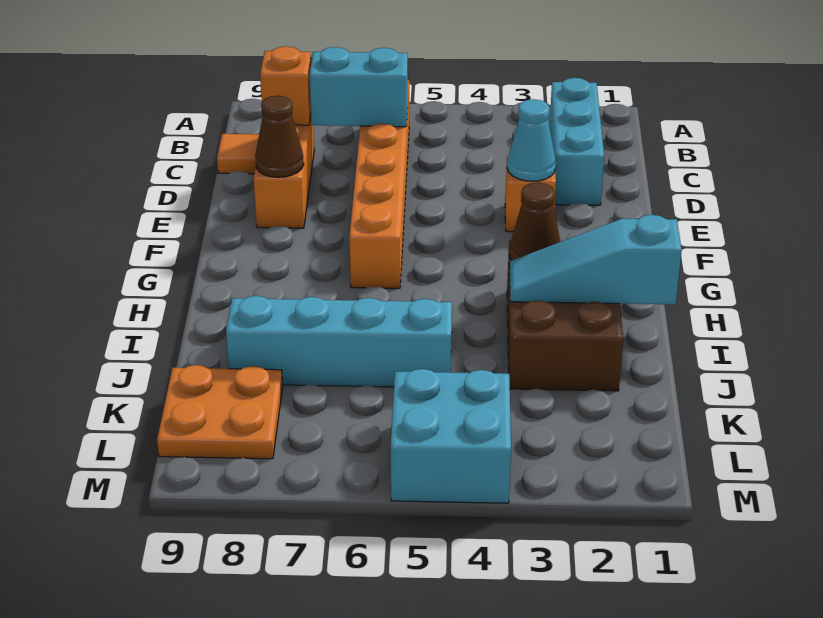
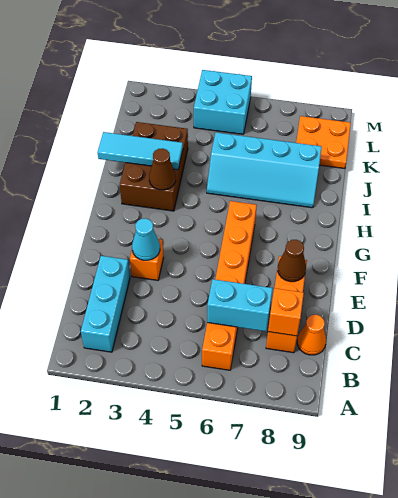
orange tile C9 level 1 -> orange cone C9 level 1
cyan slope I1:I3 level 2 top 1 -> cyan tile I1:I3 level 2

